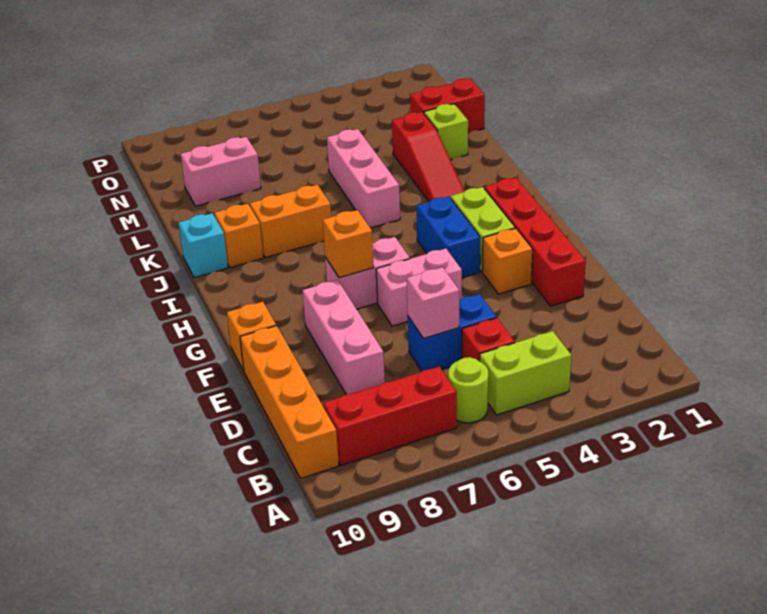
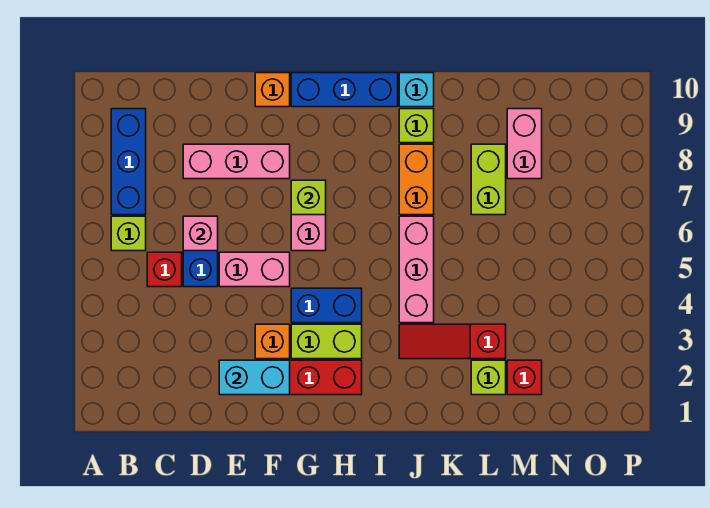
lime brick B4:B5 level 1 -> lime brick L7:L8 level 1
lime round brick B6 level 1 -> lime brick B6 level 1
red brick B7:B9 level 1 -> blue brick B7:B9 level 1
orange brick B10:E10 level 1 -> none
none -> cyan brick E2:F2 level 2
pink brick F5:F6 level 1 -> pink brick E5:F5 level 1
orange brick G7 level 2 -> lime brick G7 level 2
none -> blue brick G10:I10 level 1
pink brick J5:L5 level 1 -> pink brick J4:J6 level 1
orange brick J9 level 1 -> lime brick J9 level 1
red brick M1:M2 level 1 -> red brick M2 level 1

